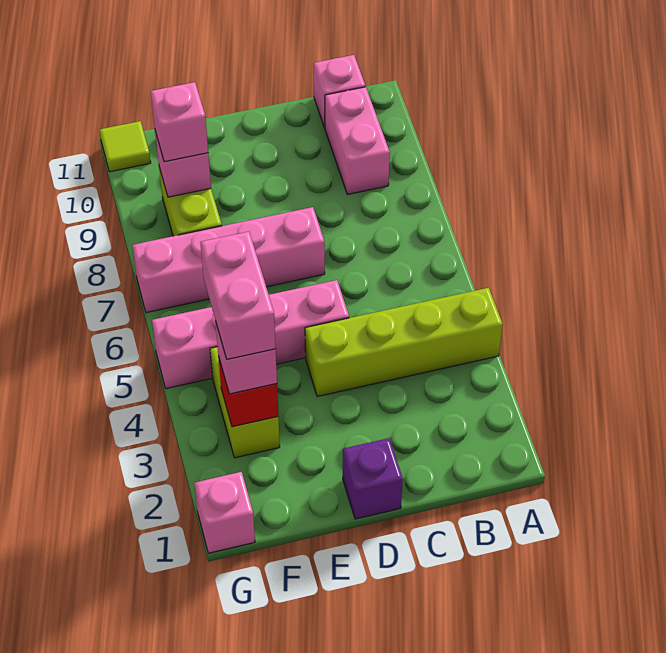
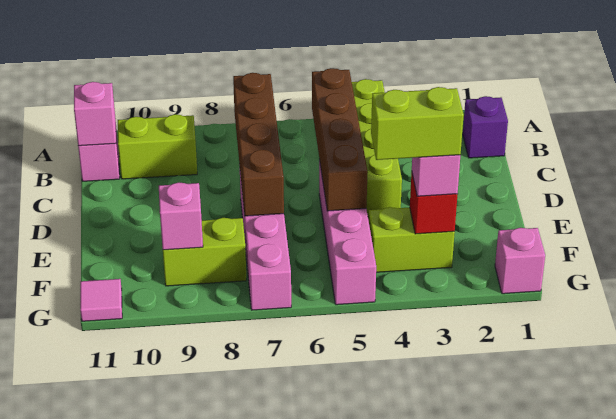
none -> brown brick B5:E5 level 2
none -> brown brick B7:E7 level 2
pink brick B9:B10 level 1 -> lime brick B9:B10 level 1
purple brick D1 level 1 -> purple brick B1 level 1
pink brick F3:F4 level 4 -> lime brick F3:F4 level 4
pink brick F9 level 3 -> pink brick B11 level 2
lime tile G11 level 1 -> pink tile G11 level 1

